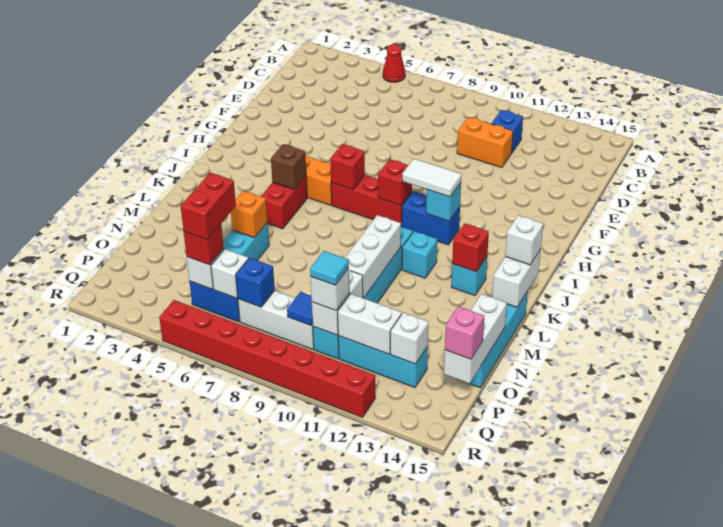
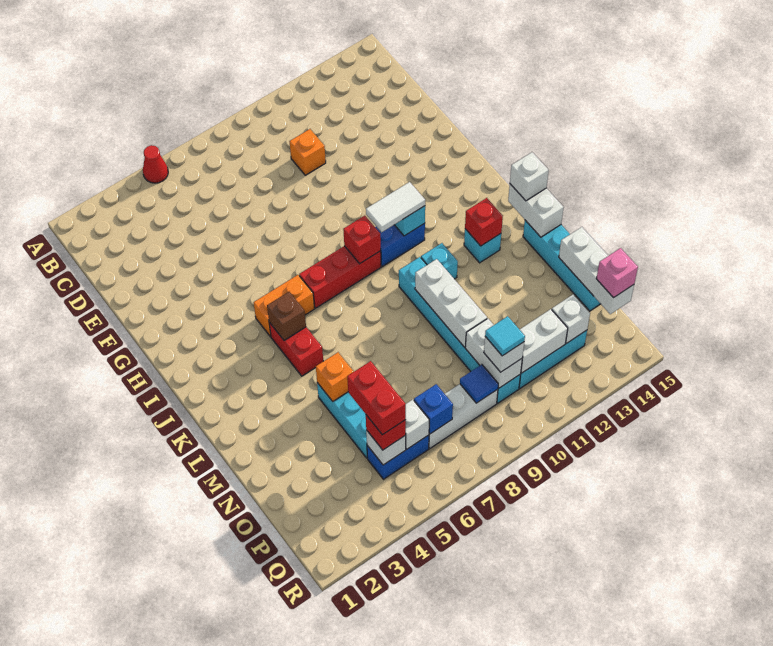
blue brick C11 level 1 -> none
orange brick D10:D11 level 1 -> orange brick D10 level 1
red brick I7 level 2 -> none
red brick R5:R12 level 1 -> none

